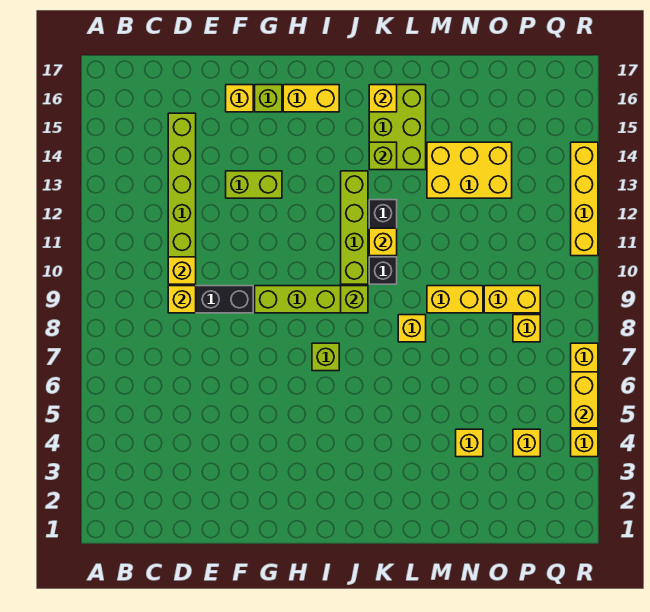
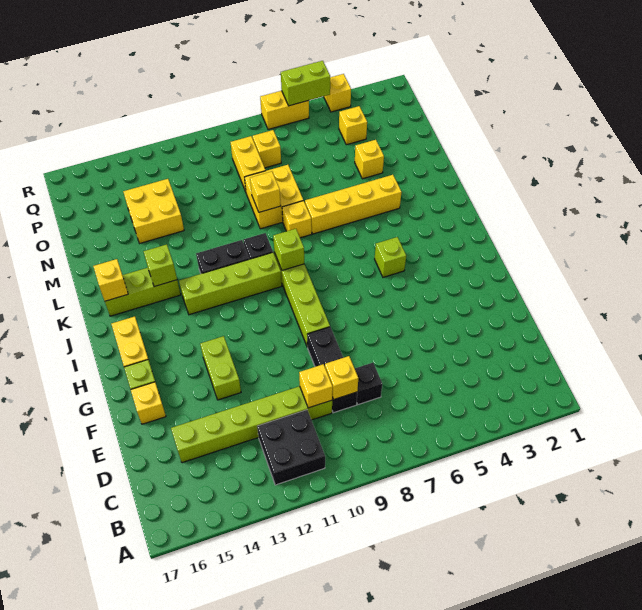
none -> black brick B11:C12 level 1
none -> black brick D8 level 1
lime brick I7 level 1 -> lime brick I5 level 1
yellow brick K11 level 2 -> yellow brick M9 level 2
lime brick K14:L16 level 1 -> lime brick K14:K16 level 1
yellow brick M9:N9 level 1 -> yellow brick M8:N9 level 1
yellow brick M13:O14 level 1 -> yellow brick N13:O14 level 1
yellow brick R5:R6 level 2 -> lime brick R5:R6 level 2
yellow brick R11:R14 level 1 -> yellow brick L4:L7 level 1

